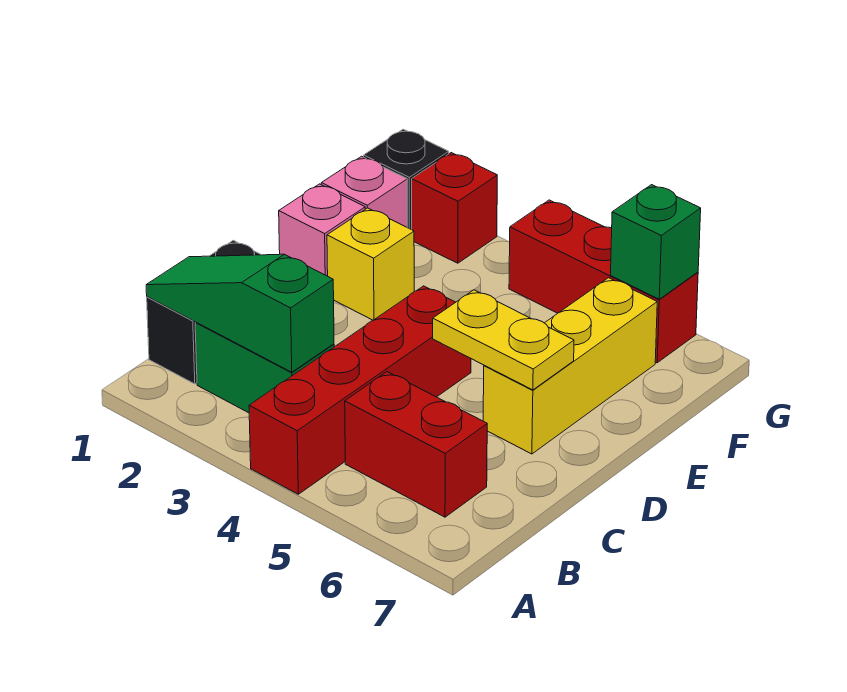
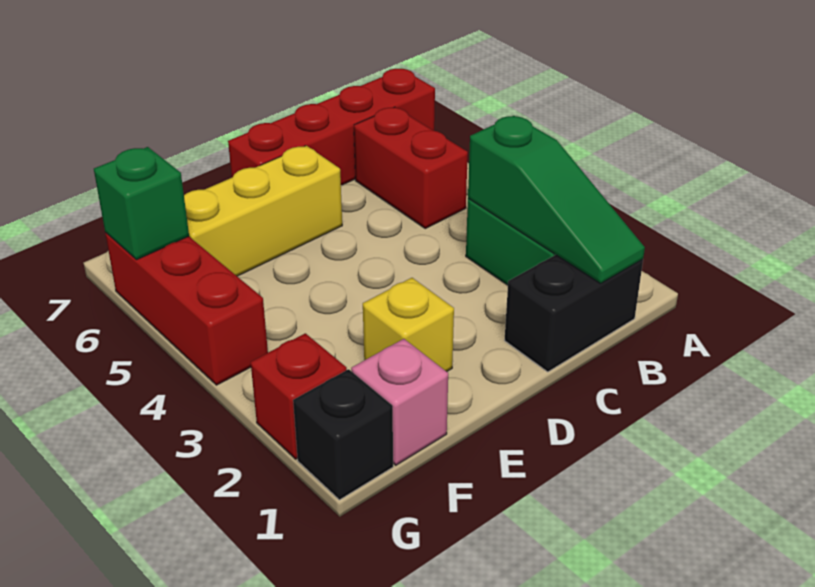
red brick A4:D4 level 1 -> red brick A7:D7 level 1
yellow plate D5:D6 level 2 -> none
pink brick E1 level 1 -> none

